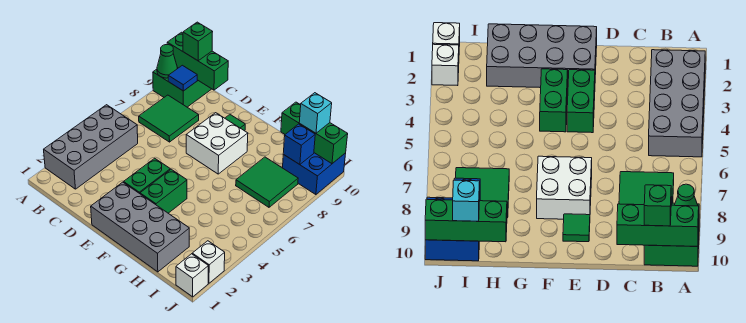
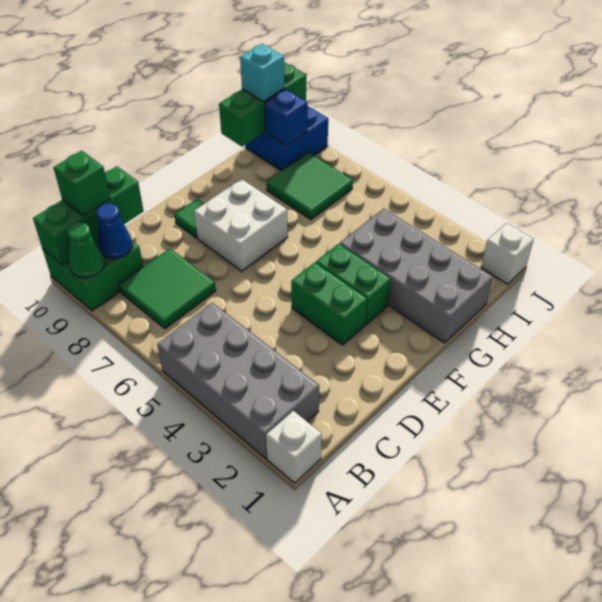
blue tile B9 level 2 -> blue cone B9 level 2
grey brick E1:H2 level 1 -> grey brick G1:H4 level 1
white brick J2 level 1 -> white brick A1 level 1

